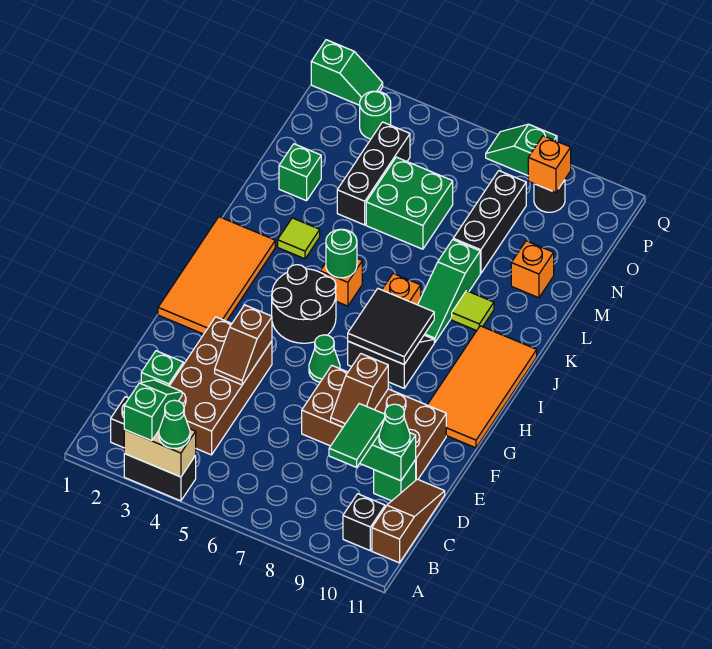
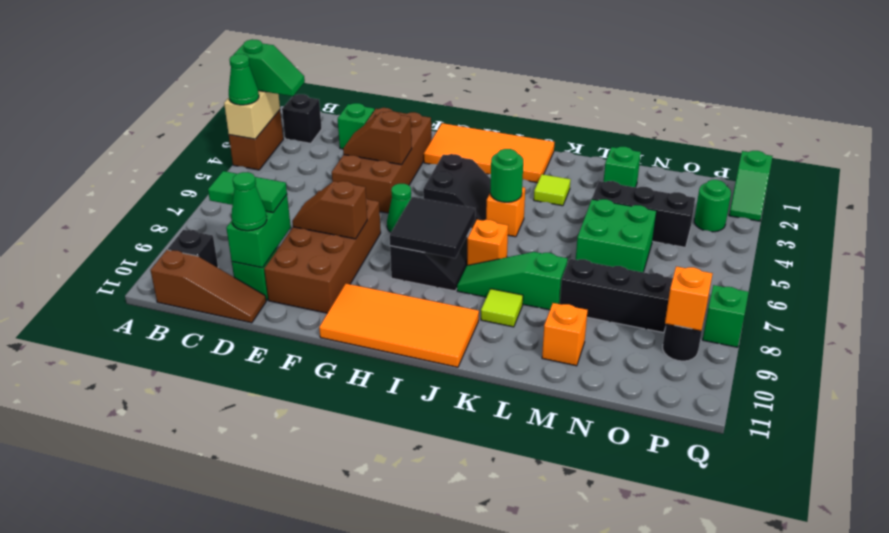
black brick A3:A4 level 1 -> brown brick A3:A4 level 1
brown brick C3:F4 level 1 -> brown brick E2:F5 level 1
black round brick H4:I5 level 1 -> black slope H4:I5 level 1 top H

